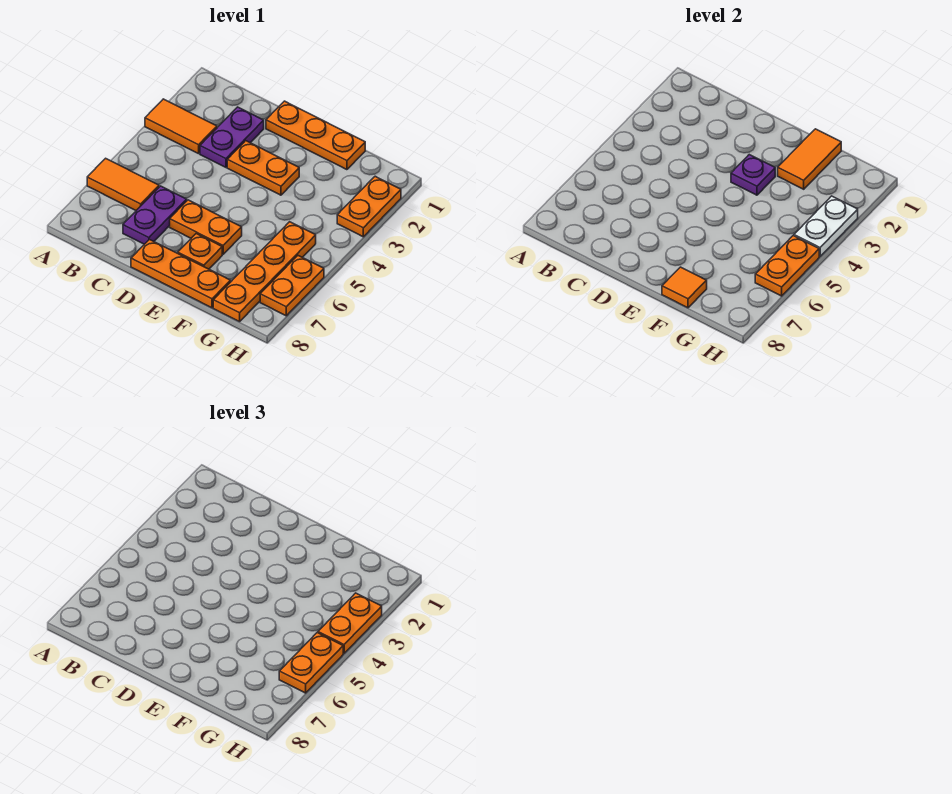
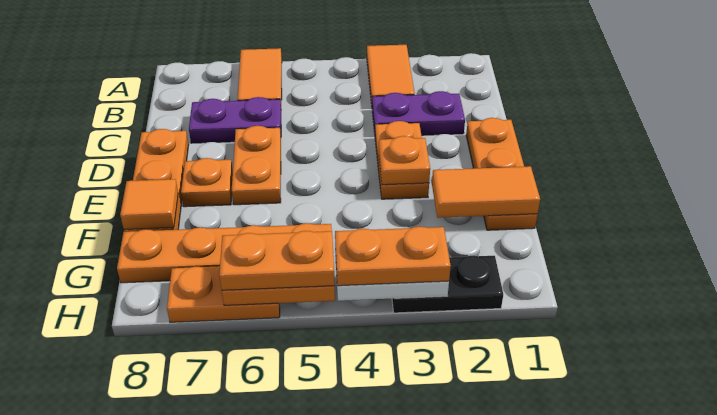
purple plate E3 level 2 -> orange plate E3 level 2
orange plate H2:H3 level 1 -> black plate H2:H3 level 1

